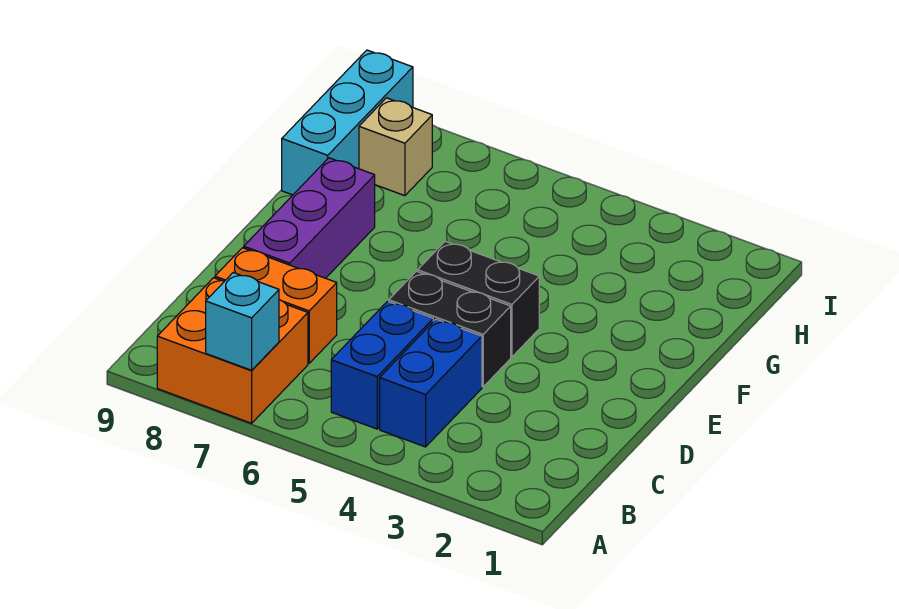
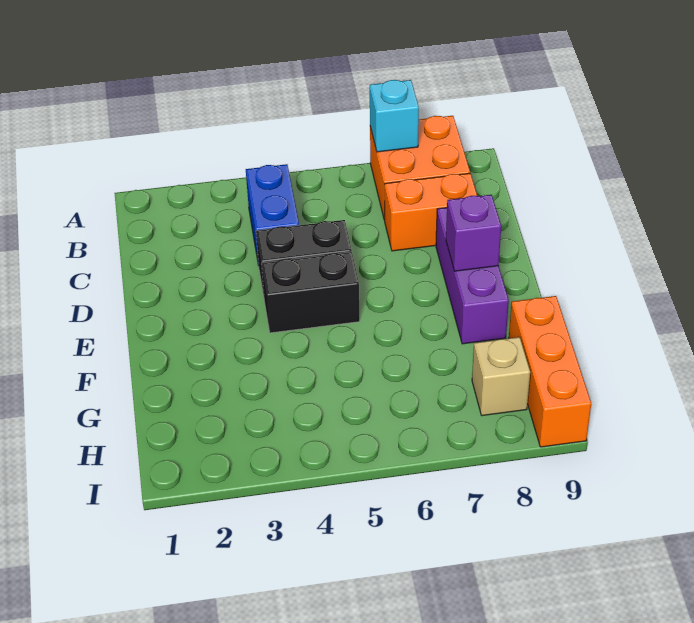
blue brick B5:C5 level 1 -> none
none -> purple brick E8 level 2
cyan brick G9:I9 level 1 -> orange brick G9:I9 level 1

